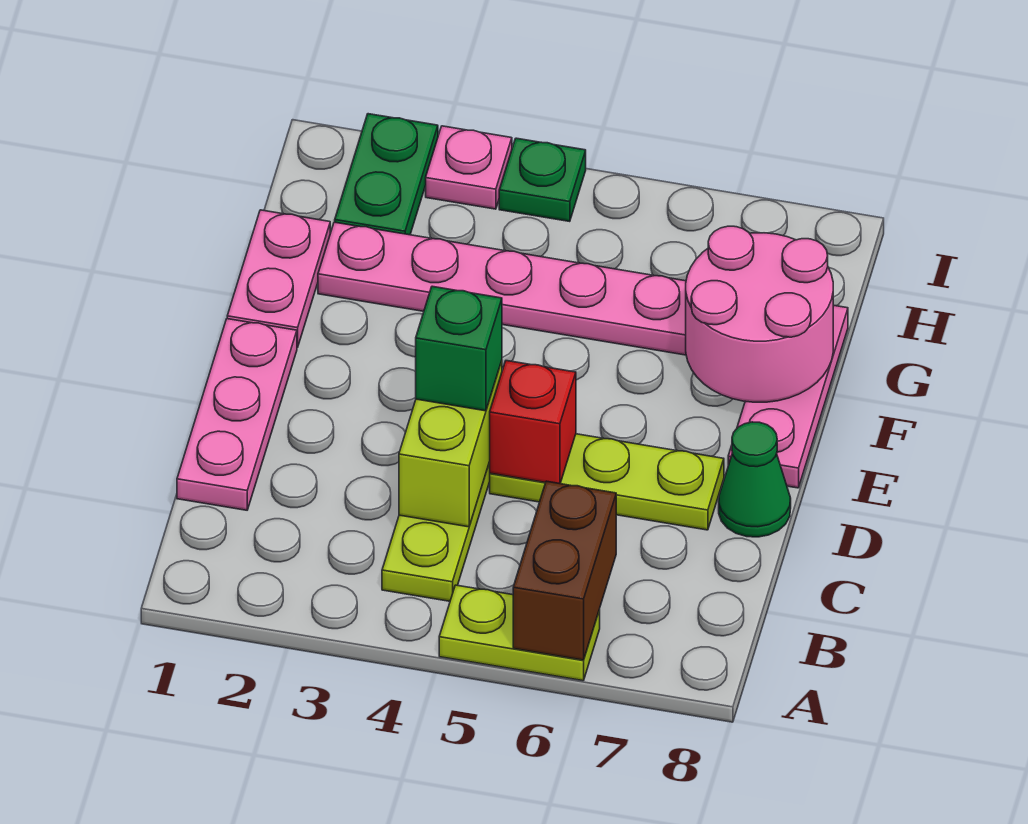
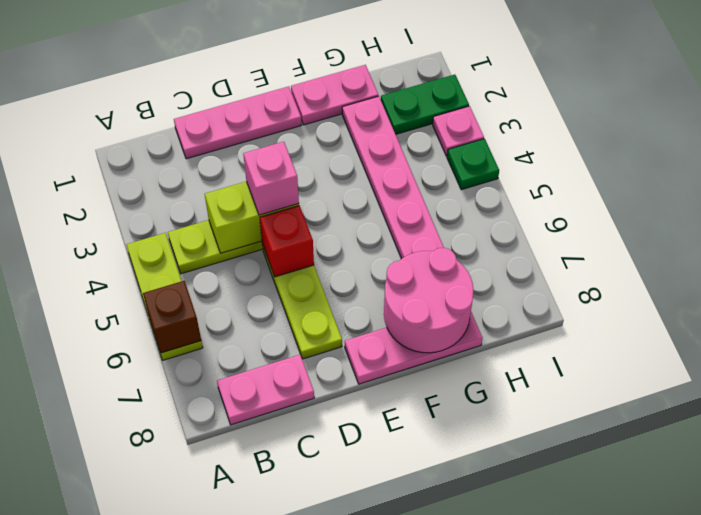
lime plate A5:A6 level 1 -> lime plate A4:A6 level 1
brown brick A6:B6 level 2 -> brown brick A6 level 2
none -> pink plate B8:C8 level 1
green brick D4 level 3 -> pink brick D4 level 3
green cone D8 level 1 -> none

